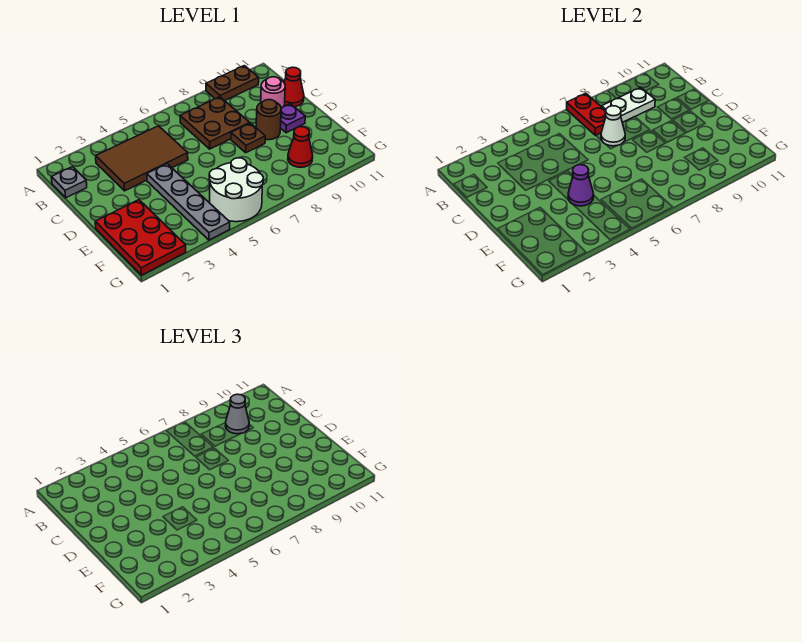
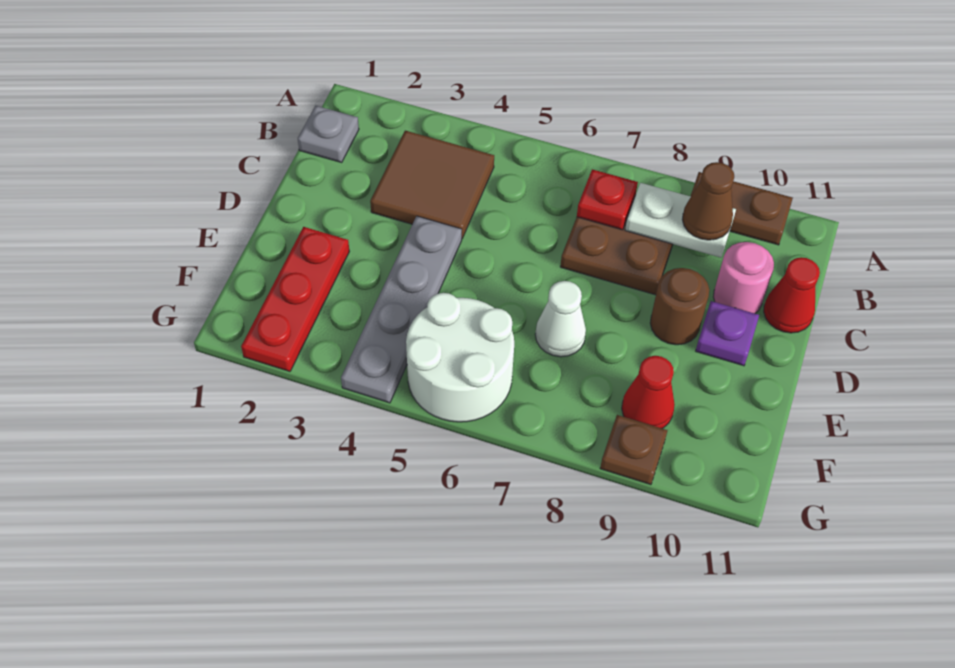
red plate A7:B7 level 2 -> red plate B7 level 2
brown tile B3:C5 level 1 -> brown tile B3:C4 level 1
grey cone B9 level 3 -> brown cone B9 level 3
white cone C7 level 2 -> white cone E7 level 1
brown plate D8 level 1 -> brown plate G9 level 1
red plate E1:G2 level 1 -> red plate E2:G2 level 1
purple cone E4 level 2 -> none

